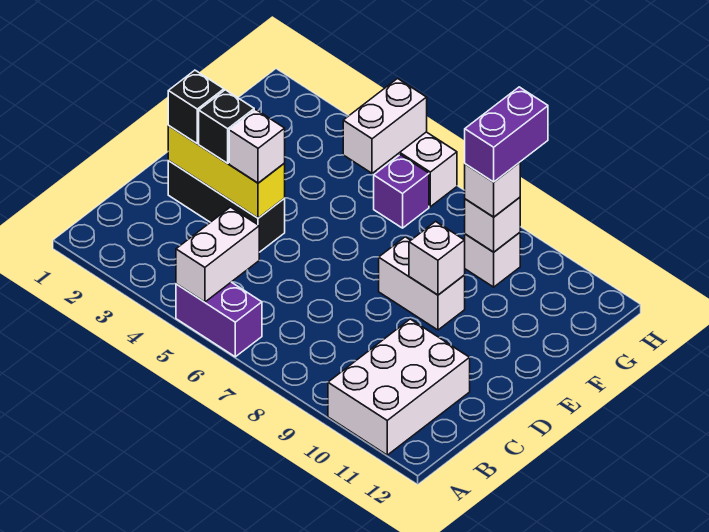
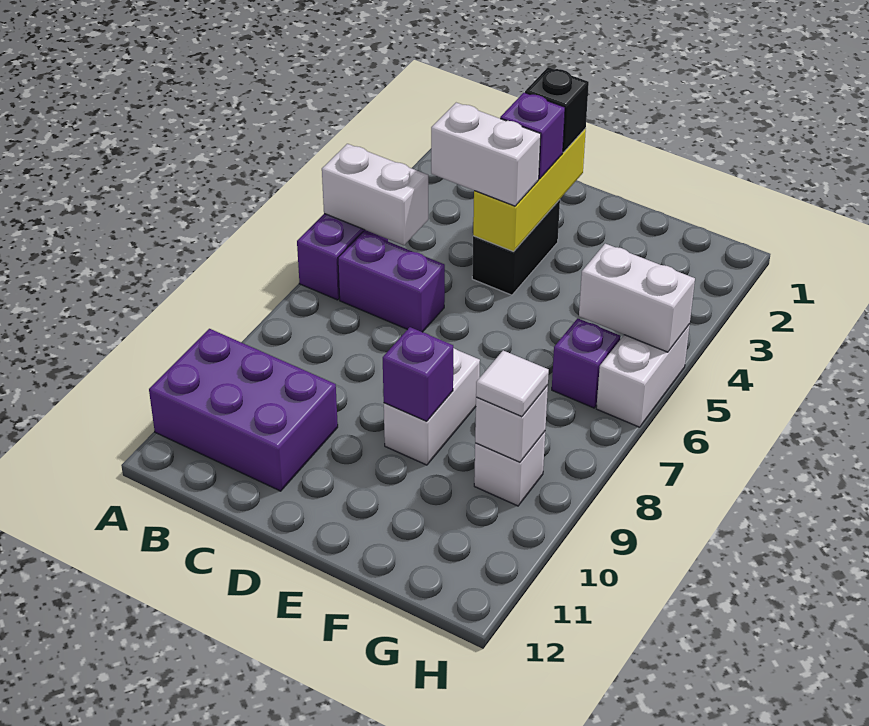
white brick A10:C11 level 1 -> purple brick A10:C11 level 1
black brick D2:D4 level 1 -> black brick D3:D4 level 1
black brick D3 level 3 -> purple brick D3 level 3
white brick D4 level 3 -> white brick C4:D4 level 3
white brick E9 level 2 -> purple brick E9 level 2
white brick G9 level 3 -> white tile G9 level 3
purple brick G9:H9 level 4 -> purple brick B6:C6 level 1

